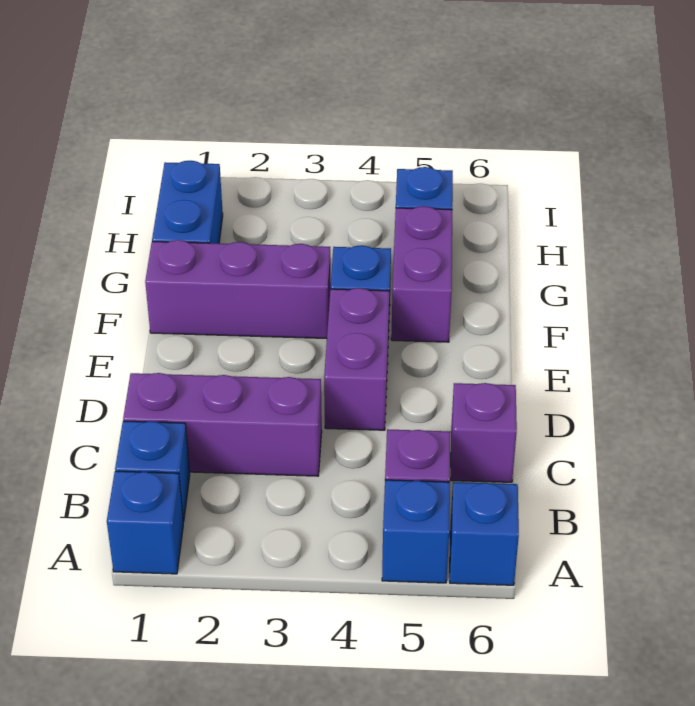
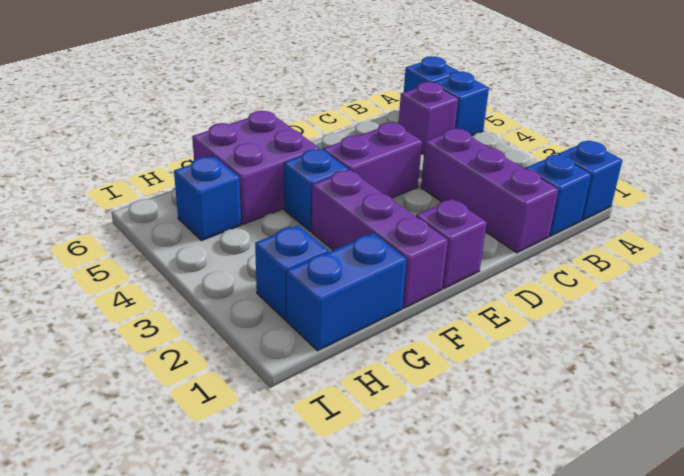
purple brick C6 level 1 -> purple brick E1 level 1
purple brick F5:G5 level 1 -> purple brick F5:G6 level 1
none -> blue brick H2 level 1

